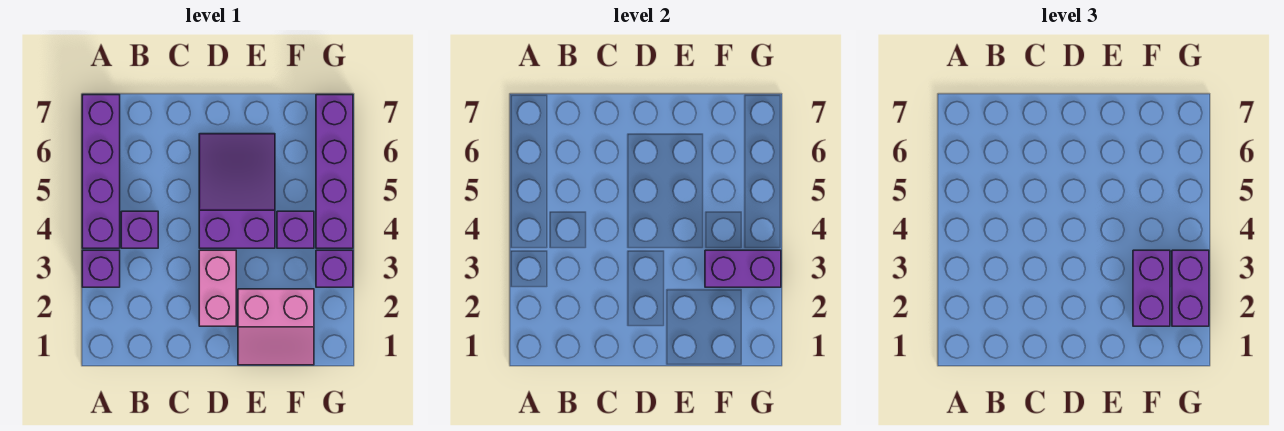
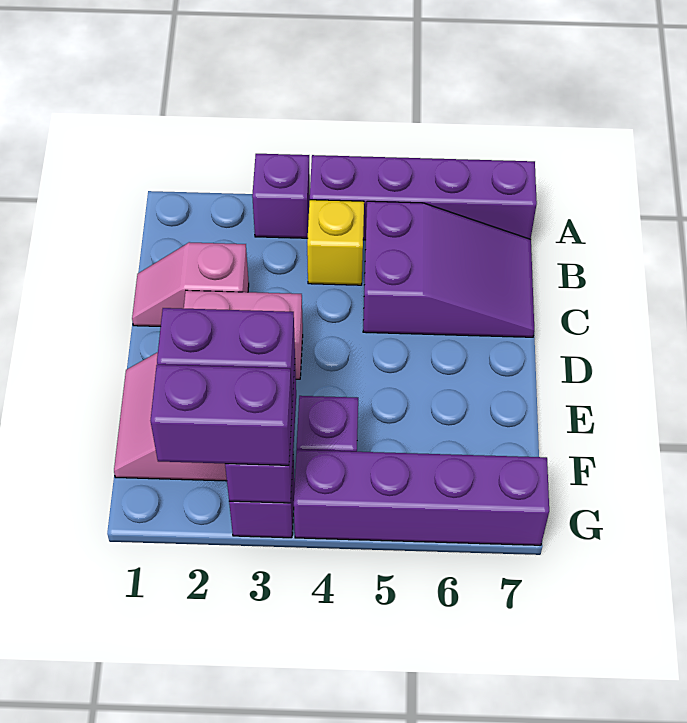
purple brick B4 level 1 -> yellow brick B4 level 1
none -> pink slope C1:C2 level 1 top 2
purple slope D4:E6 level 1 top 4 -> purple slope B5:C7 level 1 top 5

